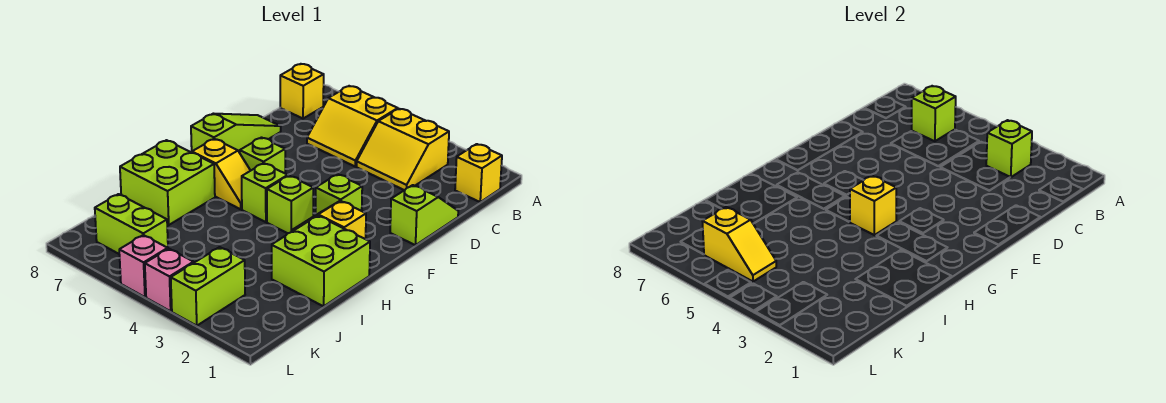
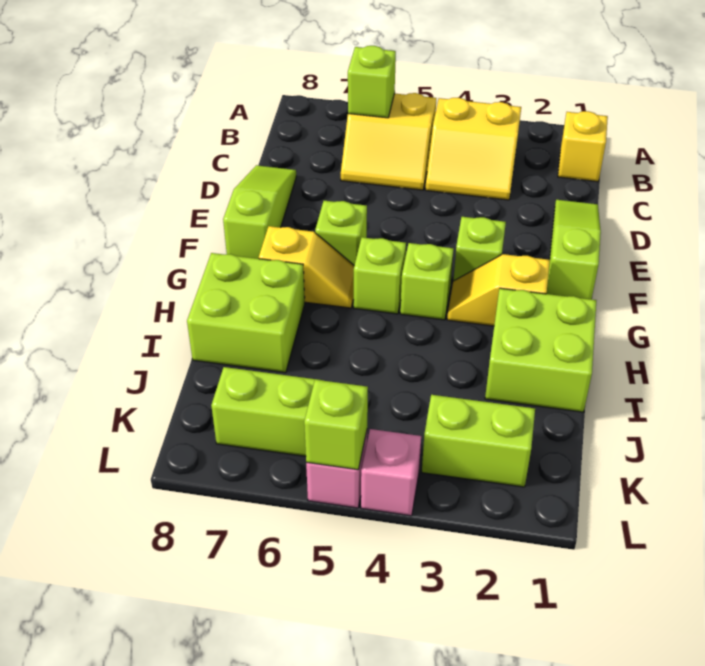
lime brick B3 level 2 -> lime brick L5 level 2
yellow brick B8 level 1 -> none
lime slope D1:E1 level 1 top E -> lime slope D1:F1 level 1 top F
yellow brick G4 level 2 -> none
lime brick K3:L3 level 1 -> lime brick K2:K3 level 1
yellow slope K5:K6 level 2 top 6 -> none

